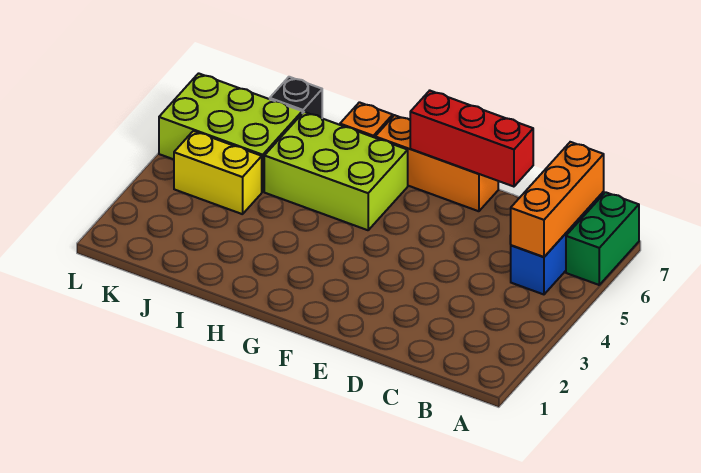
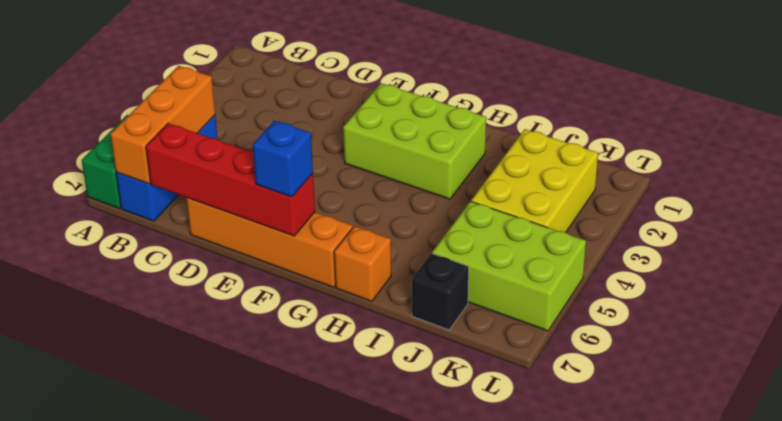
red brick D7:F7 level 2 -> red brick C7:F7 level 2
orange brick E7:G7 level 1 -> orange brick D7:G7 level 1
none -> blue brick F7 level 3
lime brick G5:I6 level 1 -> lime brick F2:H3 level 1
yellow brick J4:K4 level 1 -> yellow brick J2:K4 level 1

